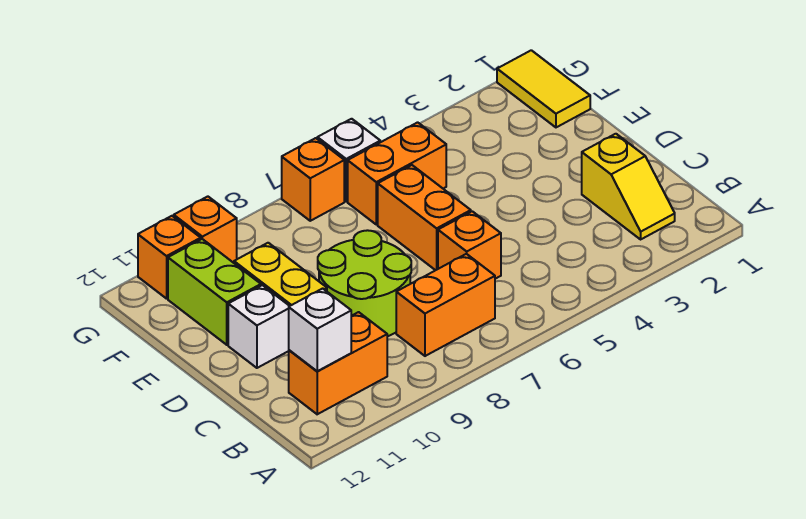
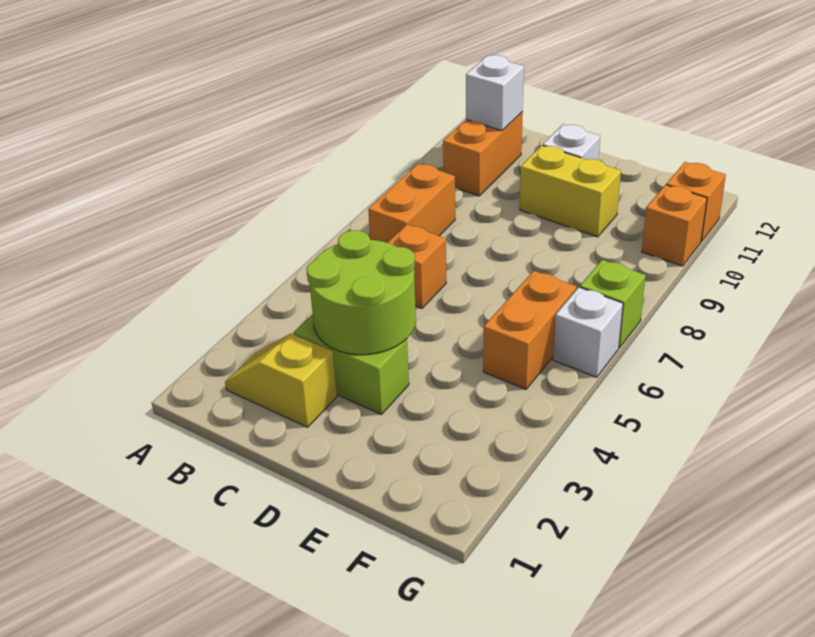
lime round brick C8:D9 level 1 -> lime round brick C3:D4 level 2
orange brick D6:E6 level 1 -> none
lime brick E11:F11 level 1 -> lime brick C3:D3 level 1
yellow tile F1:G1 level 1 -> none
orange brick G7 level 1 -> lime brick G7 level 1

